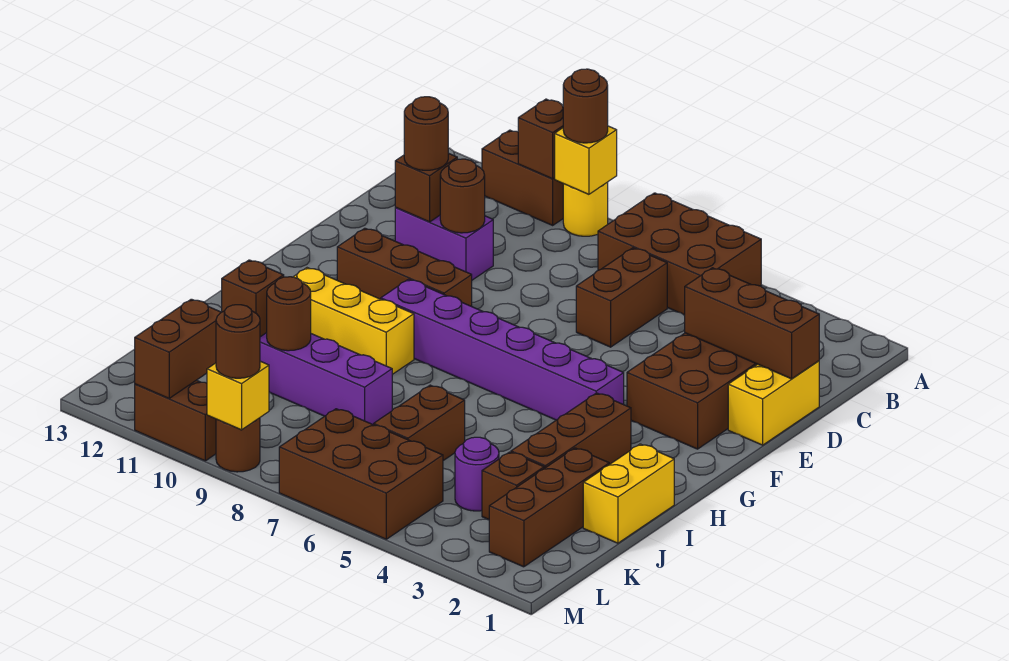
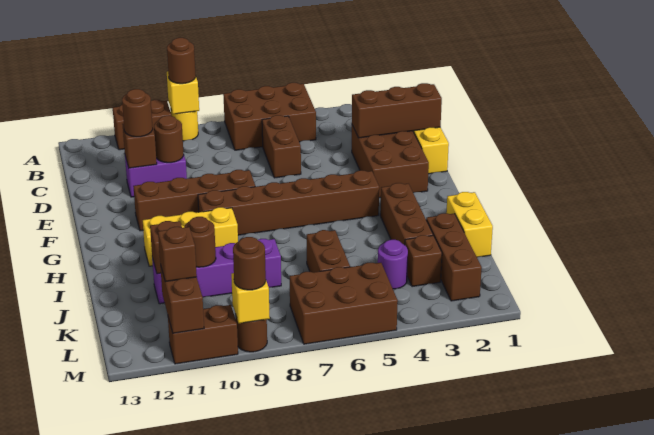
brown brick A10 level 2 -> brown brick L11 level 3
brown brick F9:F11 level 1 -> brown brick F8:F11 level 1
purple brick G4:G9 level 1 -> brown brick G4:G9 level 1

